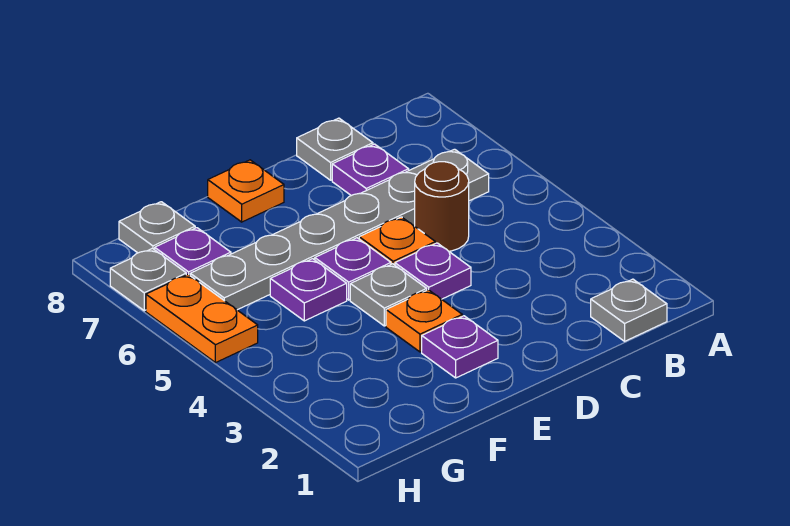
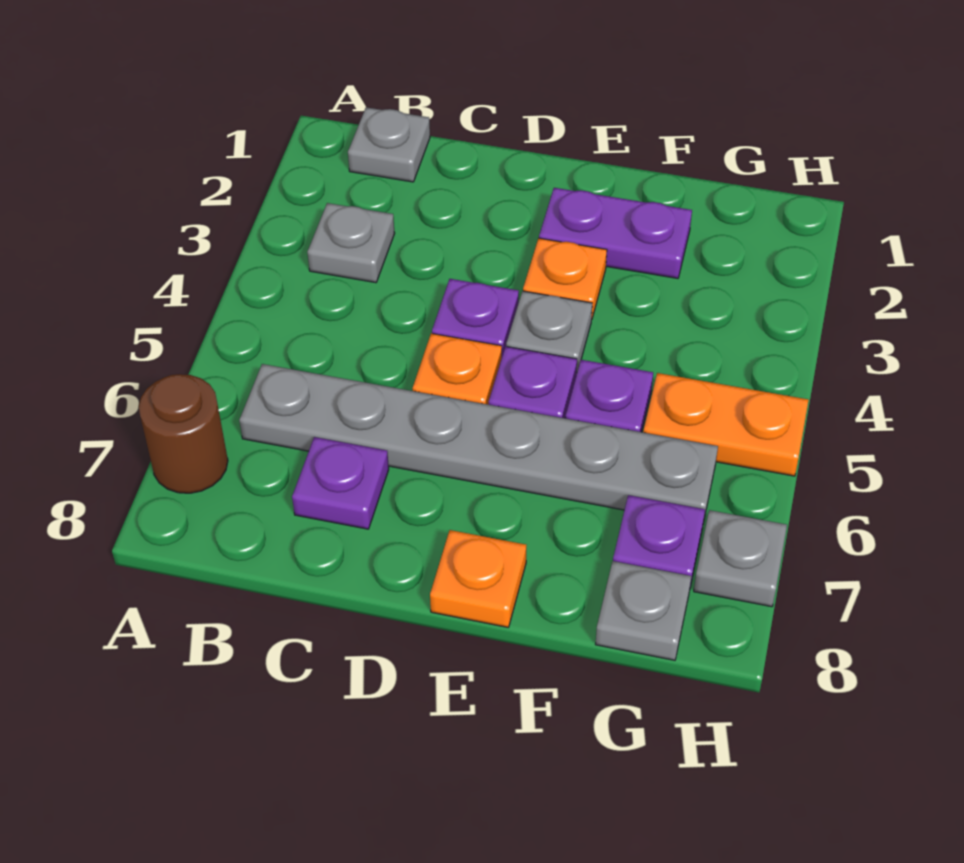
brown round brick C5 level 1 -> brown round brick A7 level 1
grey plate C8 level 1 -> grey plate B3 level 1
purple plate E2 level 1 -> purple plate E2:F2 level 1
orange plate H5:H6 level 1 -> orange plate G5:H5 level 1

